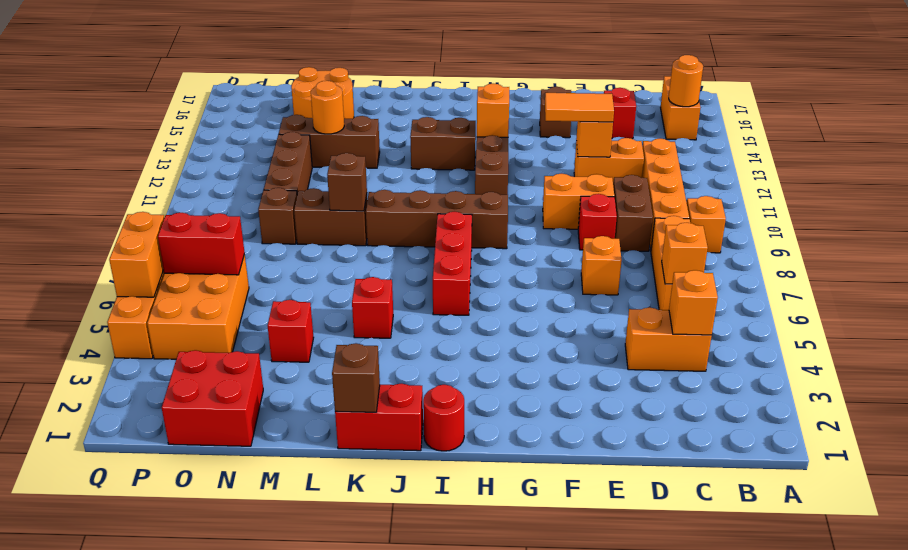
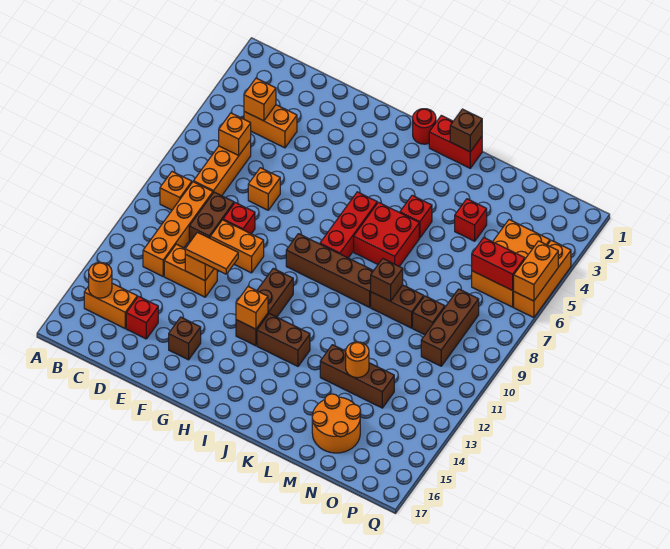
orange brick B15:B16 level 1 -> orange brick B15:C15 level 1
red brick N1:O2 level 1 -> red brick J6:K7 level 1
brown brick N10:N12 level 1 -> brown brick O8:O10 level 1

